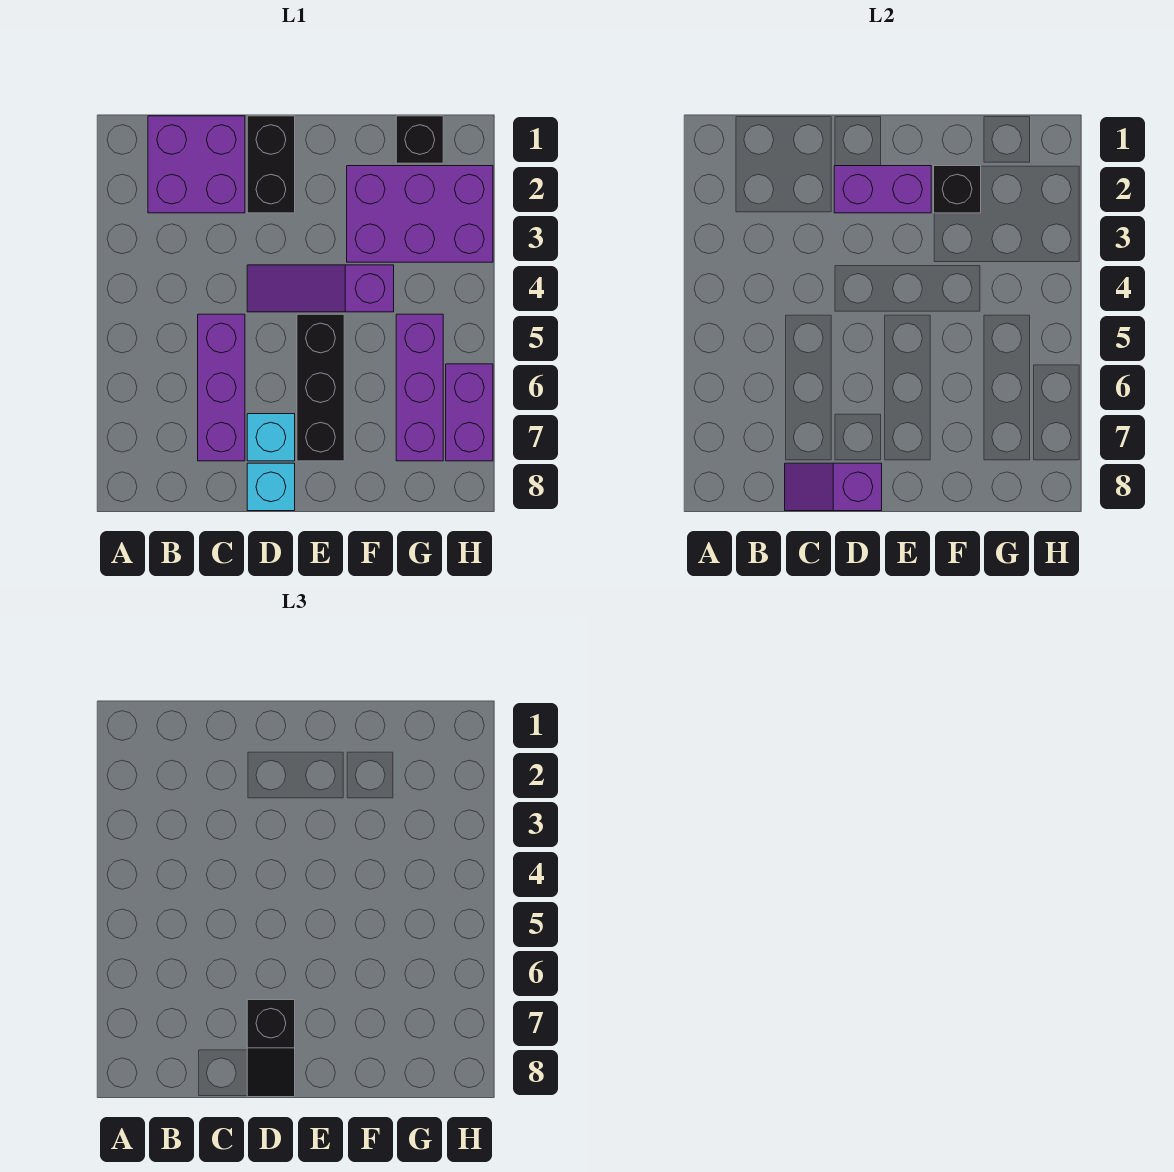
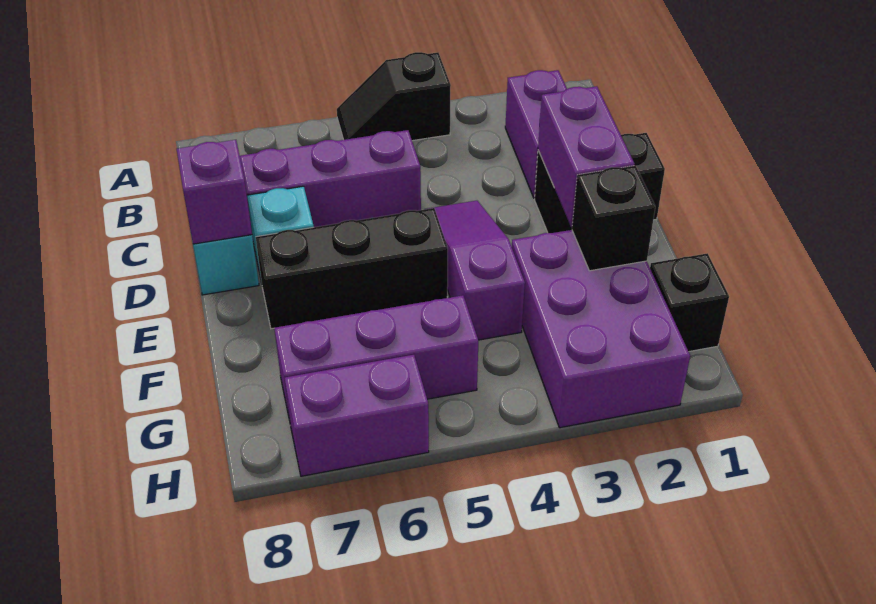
purple brick B1:C2 level 1 -> purple brick B2:C2 level 1
black slope D7:D8 level 3 top 7 -> black slope A4:A5 level 1 top 4

